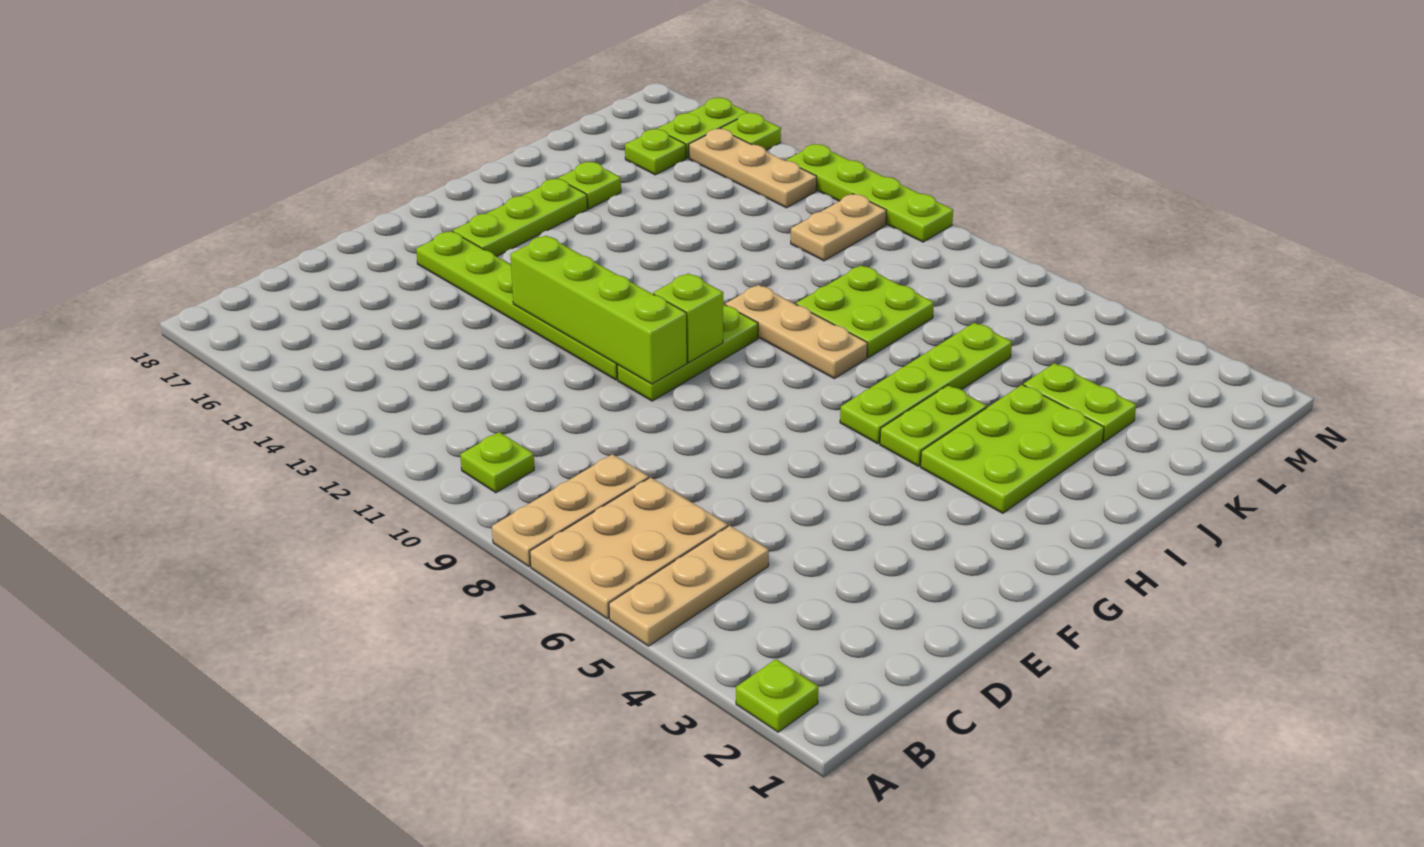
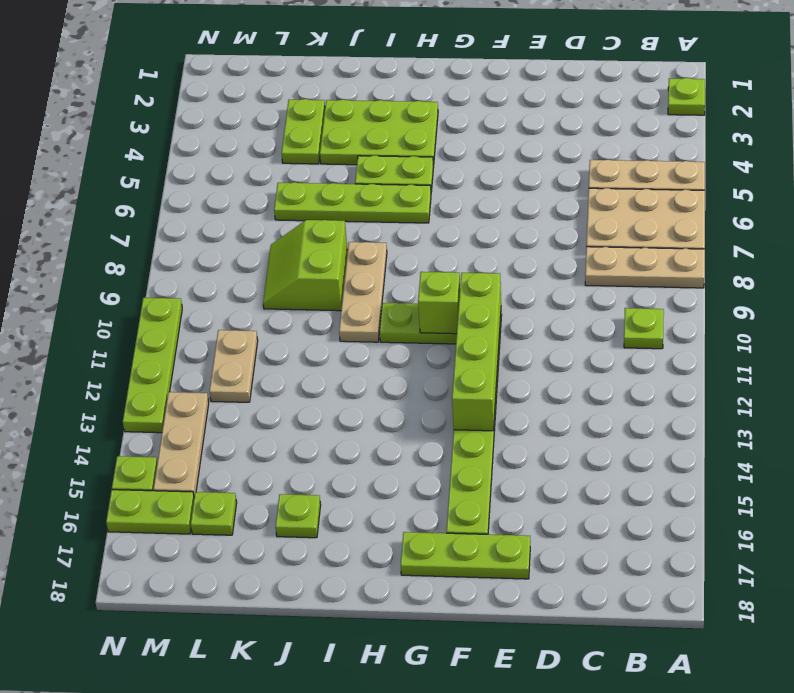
lime plate G16:I16 level 1 -> lime plate E17:G17 level 1
lime plate J8:K9 level 1 -> lime slope J8:K9 level 1 top J
tan plate L11:M11 level 1 -> tan plate L11:L12 level 1

